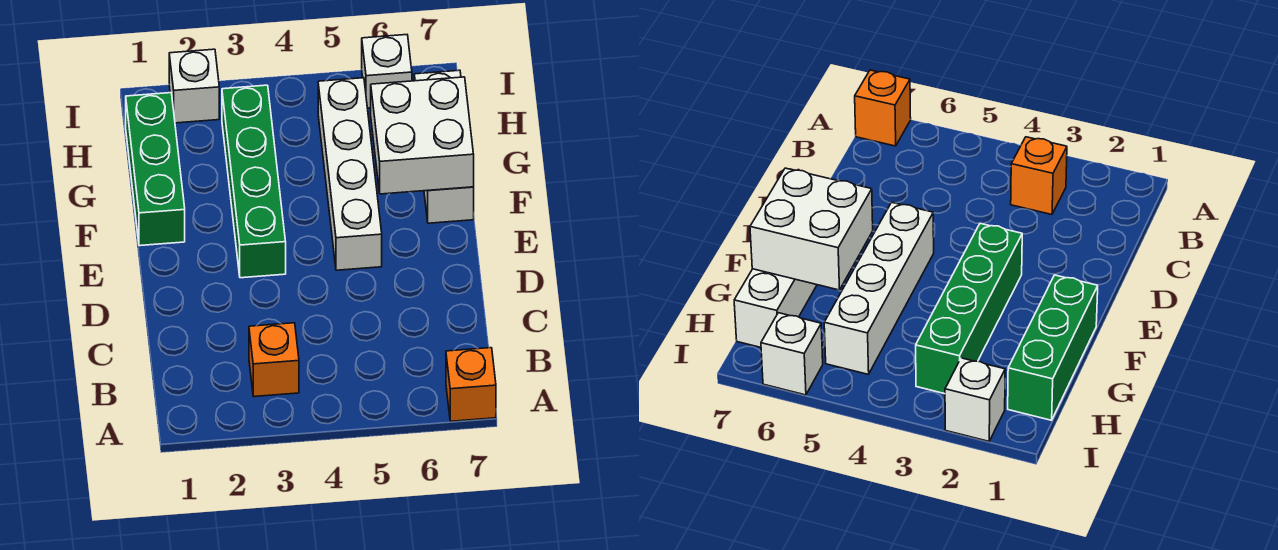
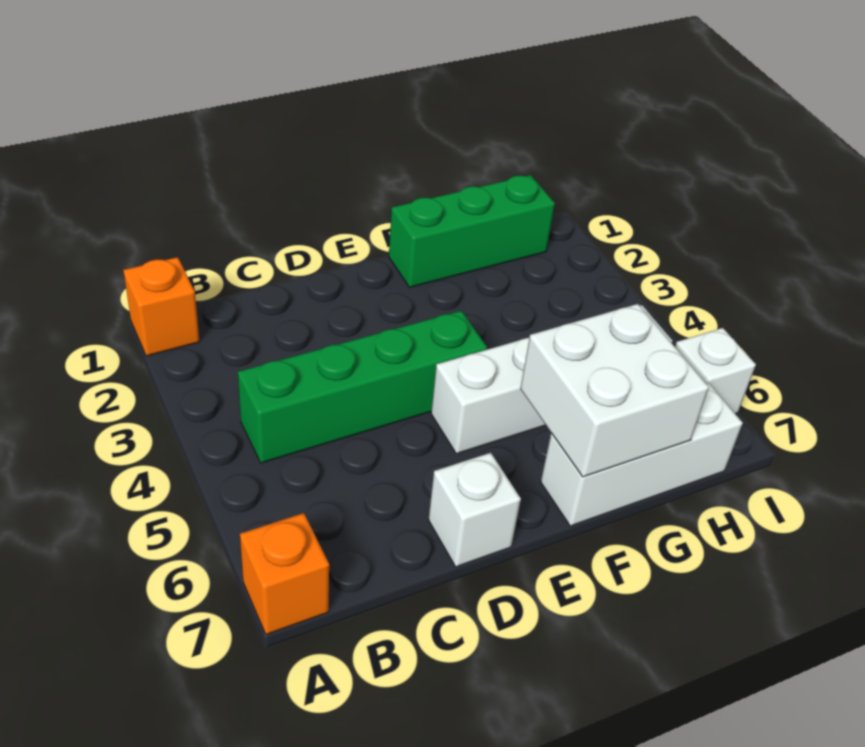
orange brick B3 level 1 -> orange brick A1 level 1
green brick E3:H3 level 1 -> green brick B4:E4 level 1
white brick I2 level 1 -> white brick D7 level 1

